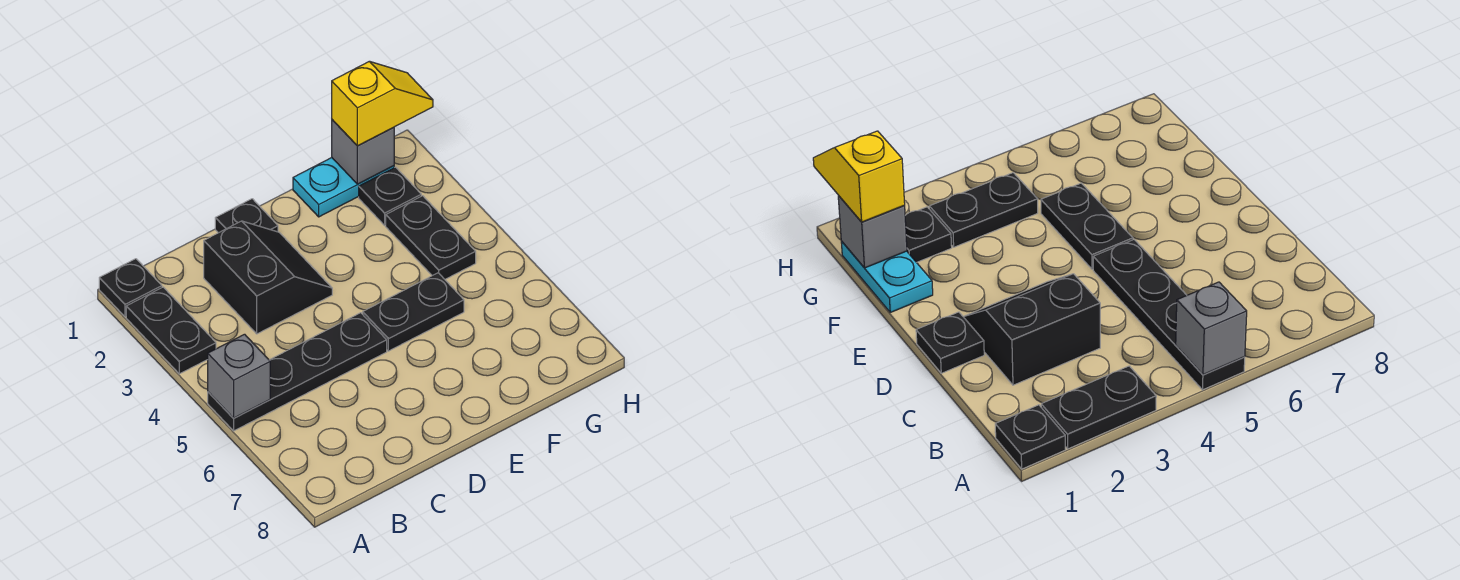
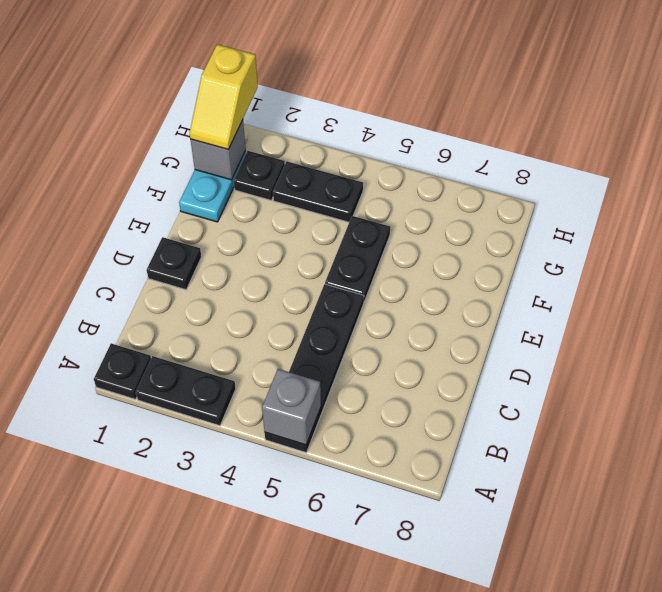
black slope C2:D3 level 1 top C -> none
yellow slope G1:H1 level 3 top G -> yellow slope G1:H1 level 3 top H

